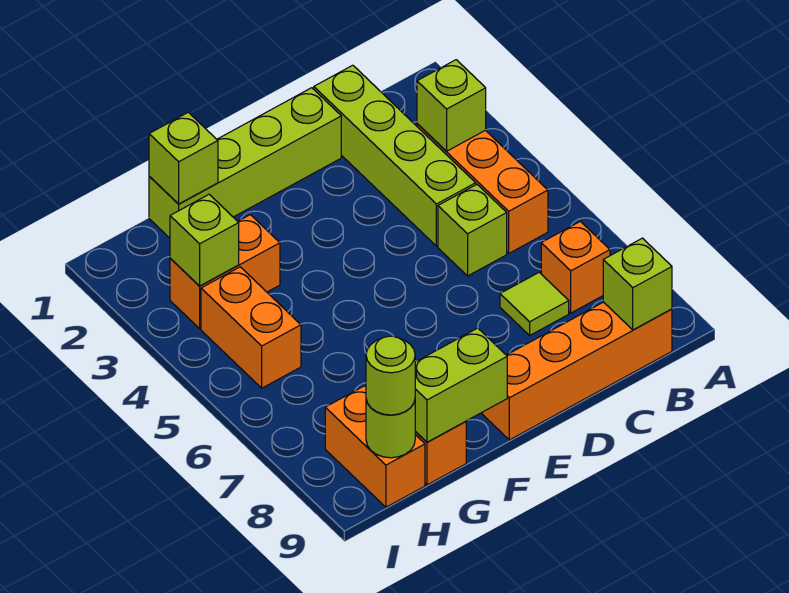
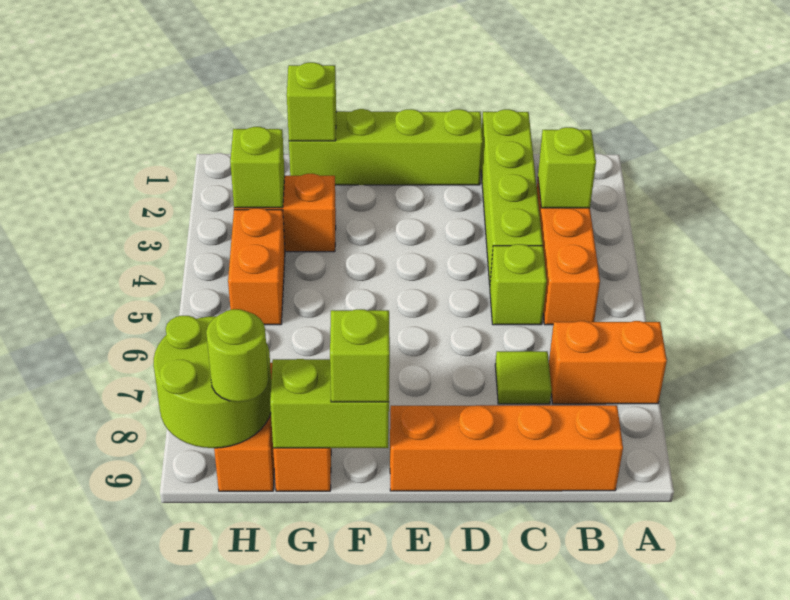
orange brick B7 level 1 -> orange brick A7:B7 level 1
lime brick B9 level 2 -> lime brick F9 level 3
lime round brick H9 level 2 -> lime round brick H8:I9 level 2

